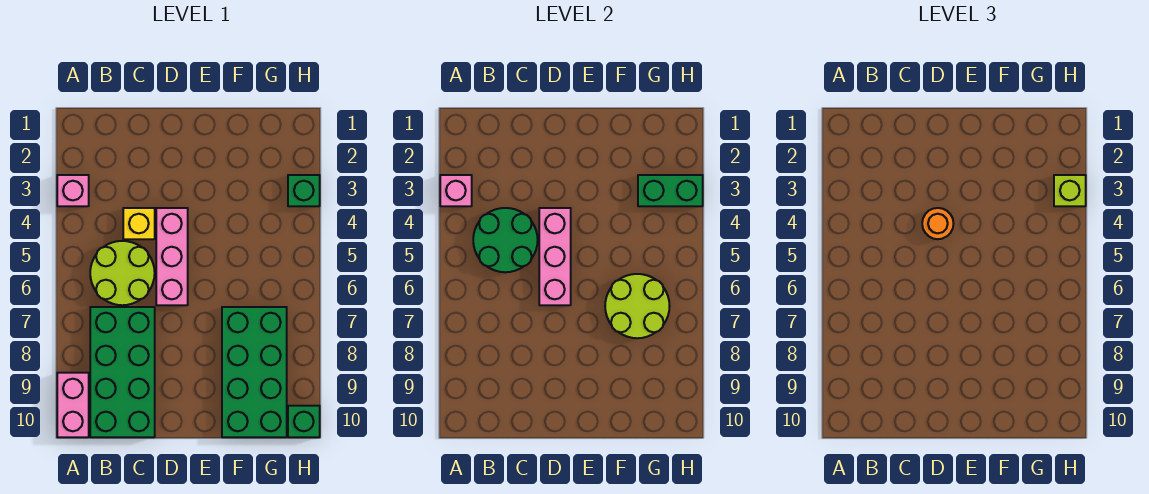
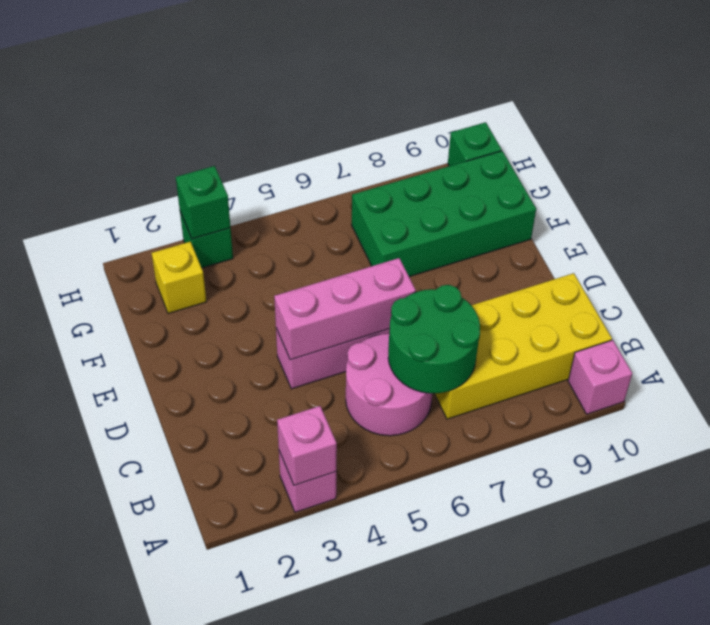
pink brick A9:A10 level 1 -> pink brick A10 level 1
green round brick B4:C5 level 2 -> green round brick B6:C7 level 2
lime round brick B5:C6 level 1 -> pink round brick B5:C6 level 1
green brick B7:C10 level 1 -> yellow brick B7:C10 level 1
yellow brick C4 level 1 -> yellow brick G2 level 1
orange round brick D4 level 3 -> none
lime round brick F6:G7 level 2 -> none
green brick G3:H3 level 2 -> green brick H3 level 2
lime brick H3 level 3 -> none

